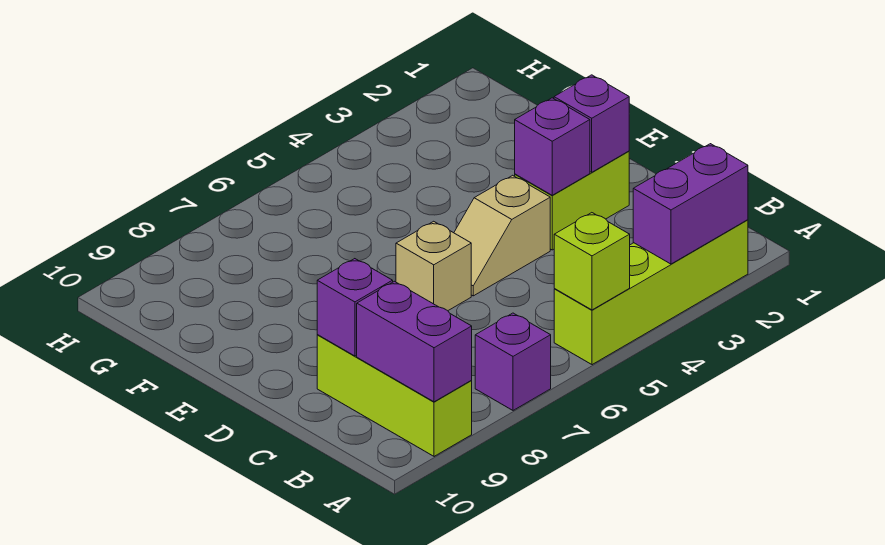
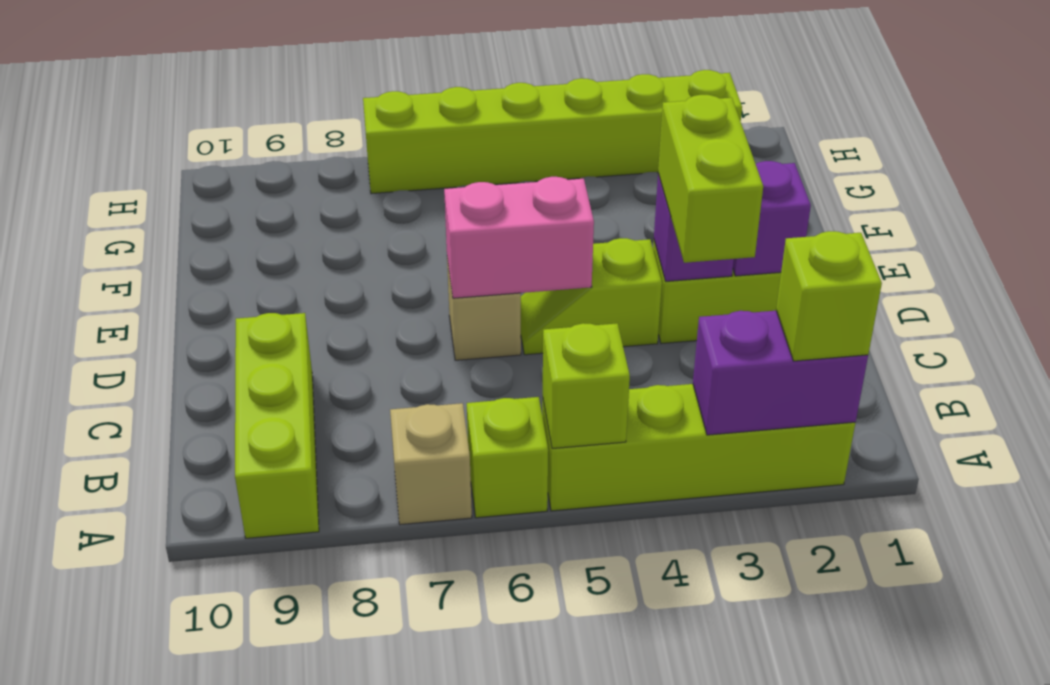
none -> lime brick A2 level 3
none -> lime brick A6 level 1
purple brick A7 level 1 -> tan brick A7 level 1
purple brick A9:B9 level 2 -> none
none -> lime brick C3:D3 level 3
purple brick C9 level 2 -> none
tan slope D4:D5 level 1 top 4 -> lime slope D4:D5 level 1 top 4
none -> pink brick D5:D6 level 2
none -> lime brick H2:H7 level 1

